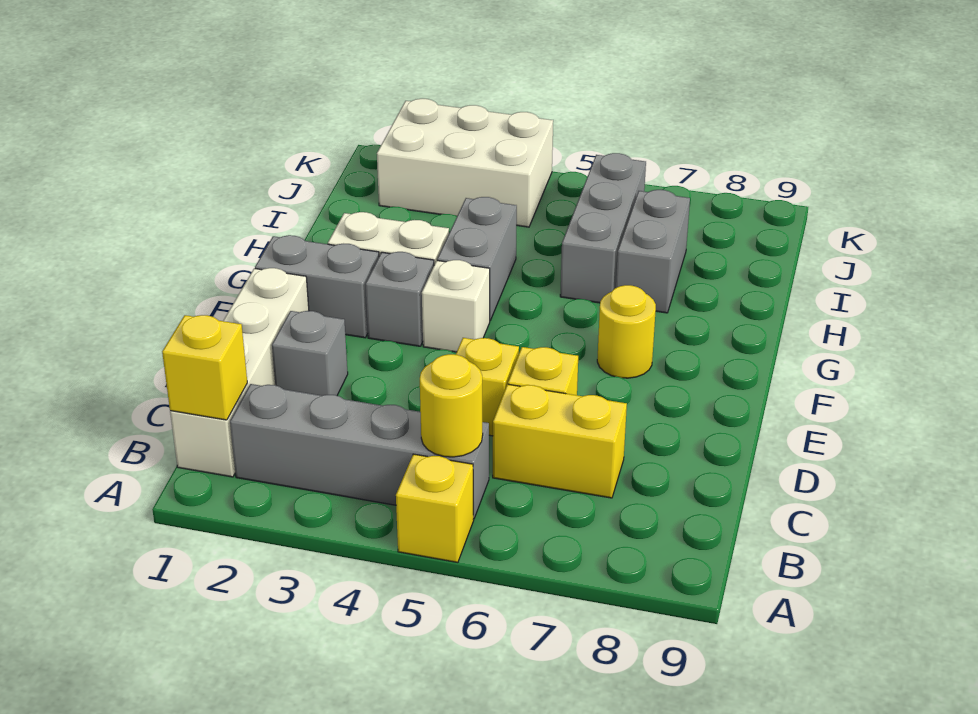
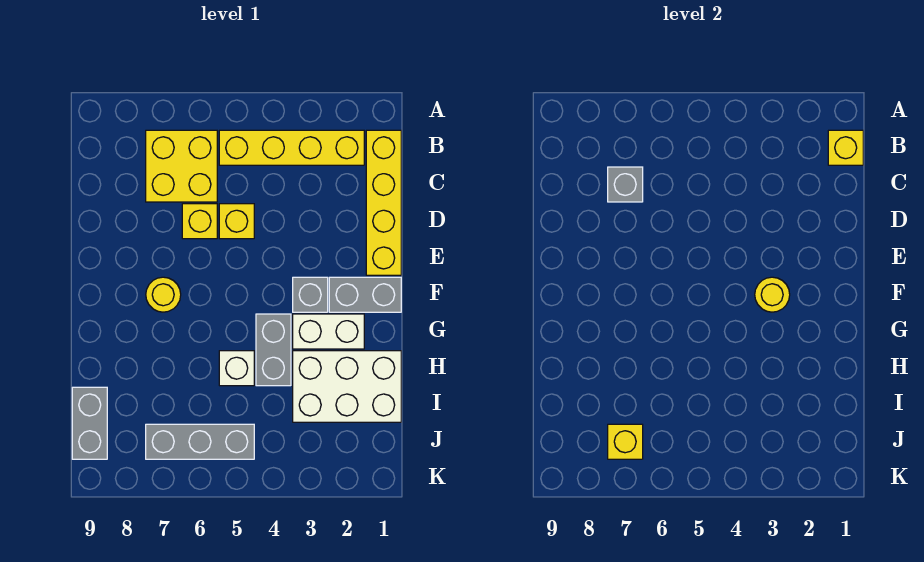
yellow brick A5 level 1 -> yellow brick J7 level 2
white brick B1:E1 level 1 -> yellow brick B1:E1 level 1
grey brick B2:B5 level 1 -> yellow brick B2:B5 level 1
yellow round brick B5 level 2 -> yellow round brick F3 level 2
yellow brick C6:C7 level 1 -> yellow brick B6:C7 level 1
grey brick D2 level 1 -> grey brick C7 level 2
white brick F4 level 1 -> white brick H5 level 1
grey brick H6:J6 level 1 -> grey brick J5:J7 level 1
grey brick H7:I7 level 1 -> grey brick I9:J9 level 1
white brick J2:K4 level 1 -> white brick H1:I3 level 1

